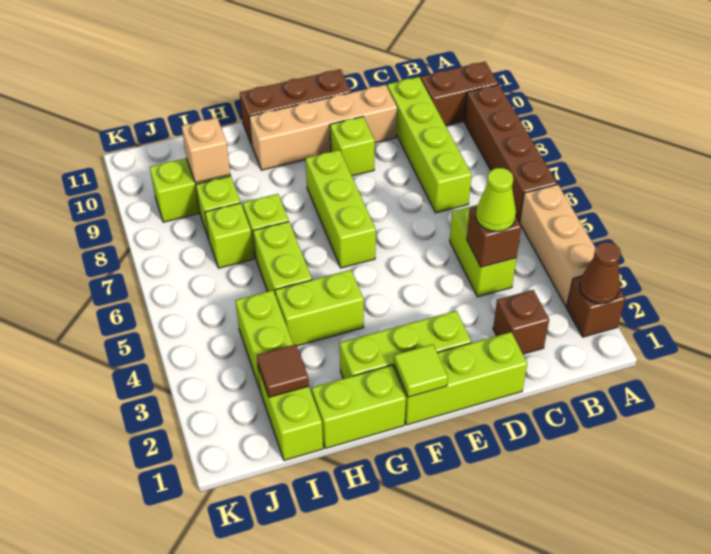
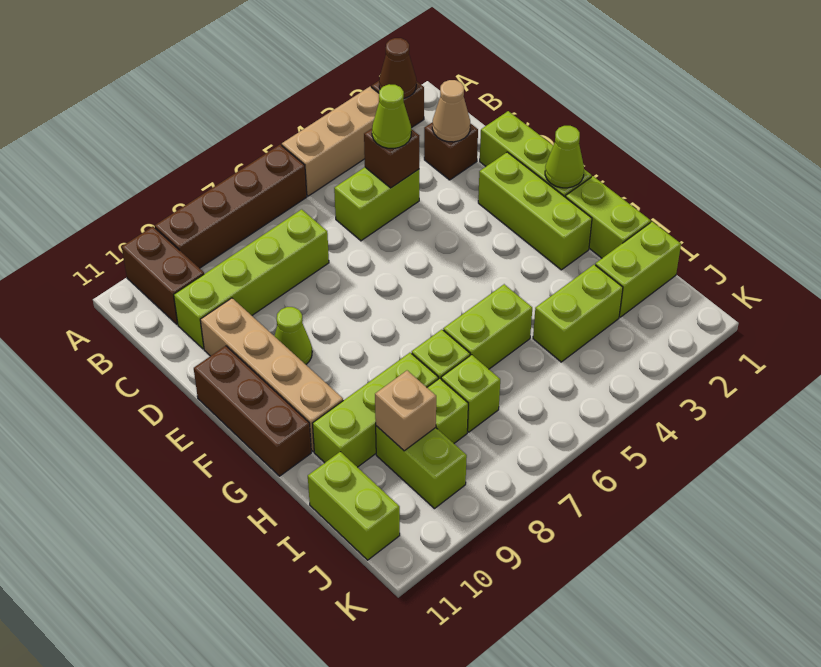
none -> tan cone C2 level 2
lime brick E9 level 1 -> lime cone E9 level 1
lime tile F1 level 2 -> lime cone F1 level 2
lime brick F6:F8 level 1 -> lime brick H8:H10 level 1
lime brick G4:H4 level 1 -> lime brick I11:J11 level 1
brown tile I2 level 2 -> none

